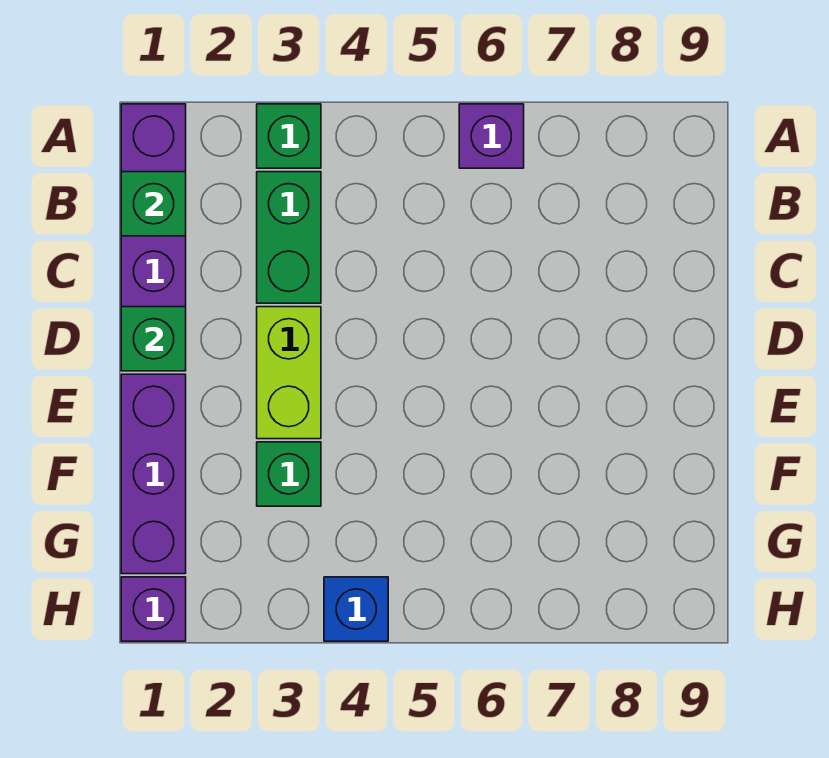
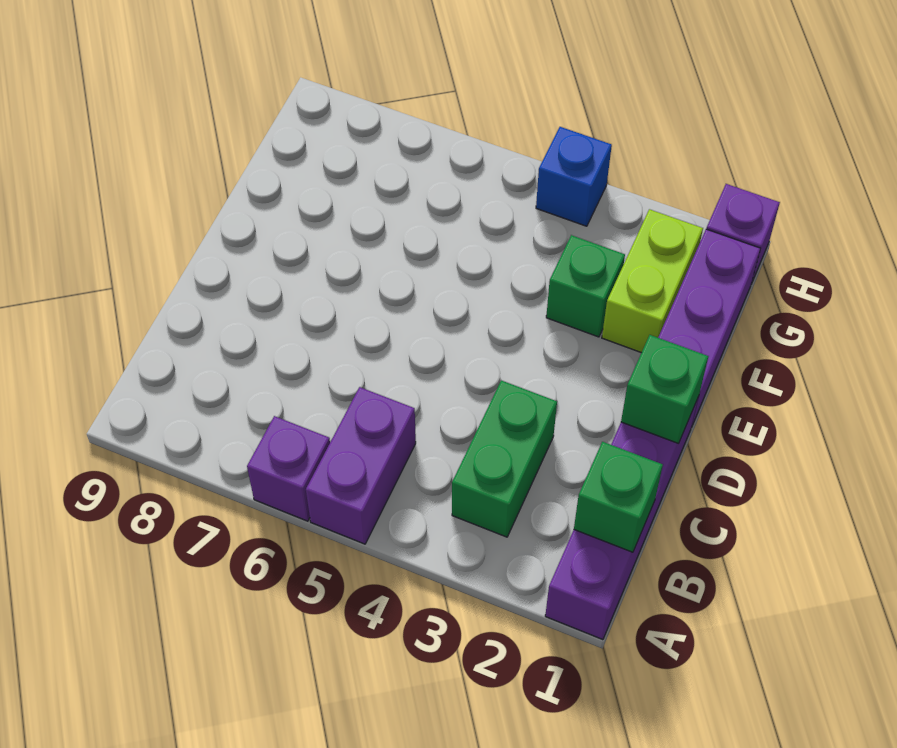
green brick A3 level 1 -> none
none -> purple brick A5:B5 level 1
lime brick D3:E3 level 1 -> lime brick F2:G2 level 1

